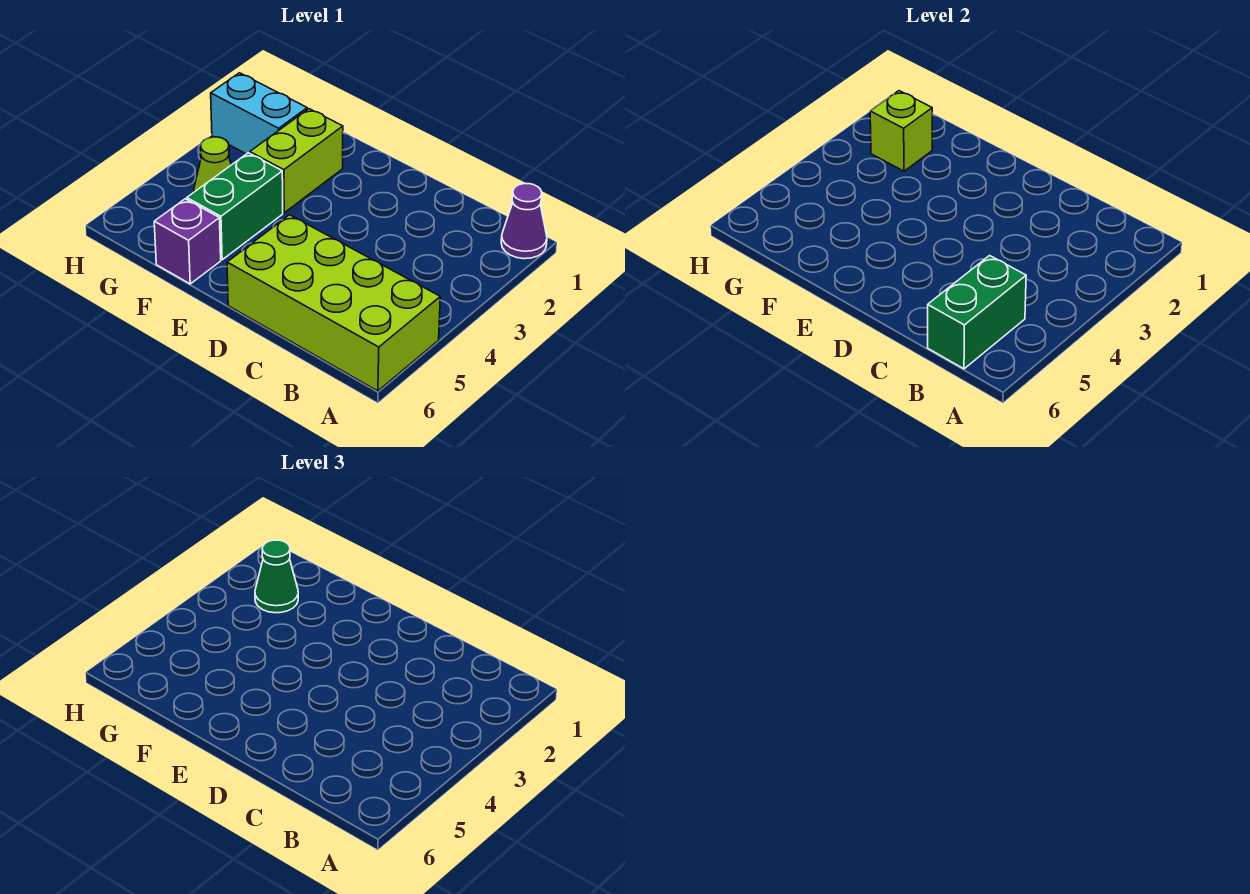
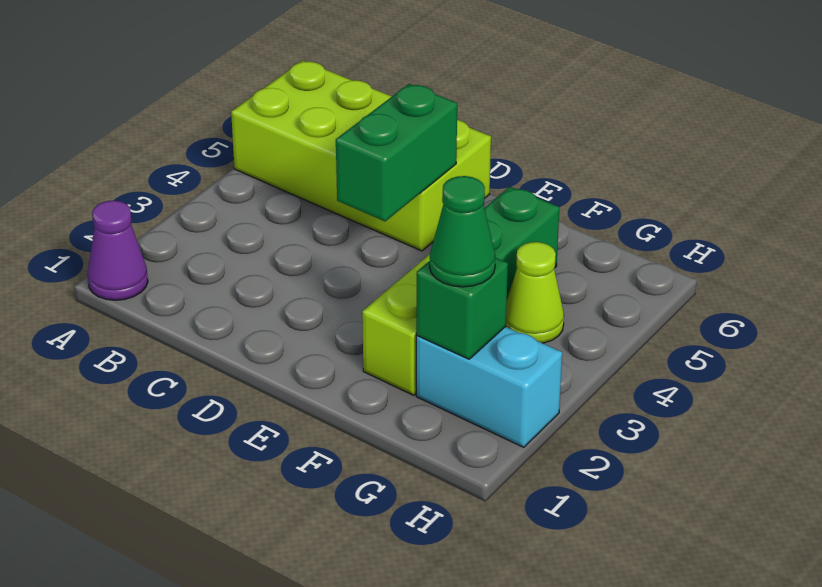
green brick B5:B6 level 2 -> green brick D4:D5 level 2
purple brick F6 level 1 -> none
lime brick G2 level 2 -> green brick G2 level 2

